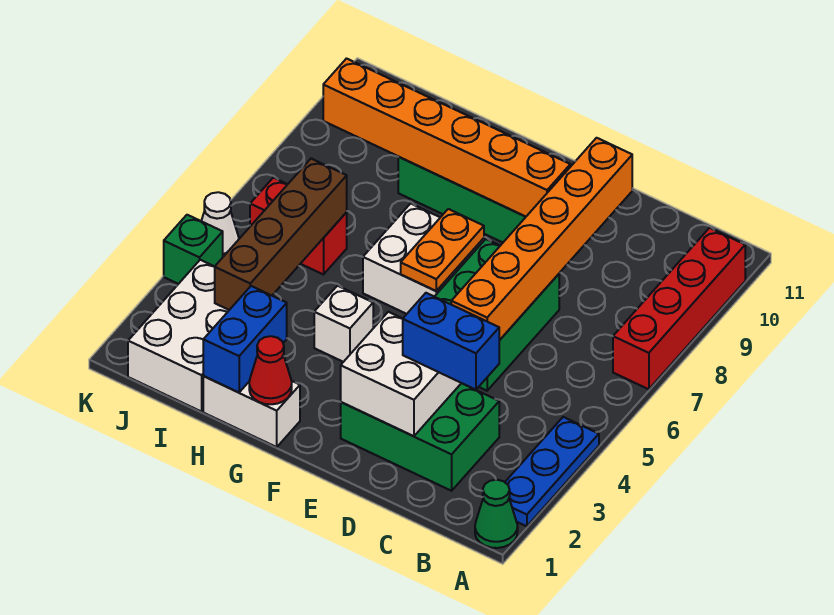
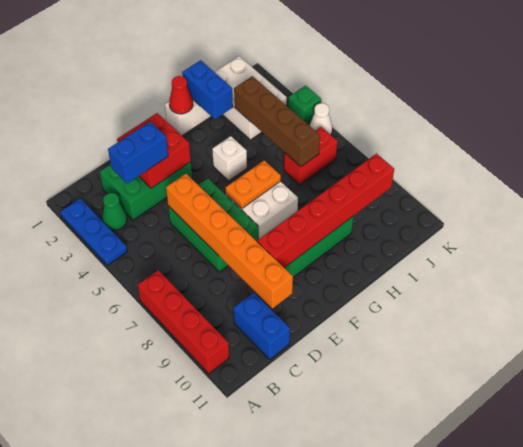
green cone A1 level 1 -> green cone B3 level 1
none -> blue brick C10:C11 level 1
white brick D2:E3 level 2 -> red brick D2:E3 level 2
orange brick E9:J9 level 2 -> red brick E9:J9 level 2
orange plate F6:F7 level 2 -> orange plate F6:G6 level 2

